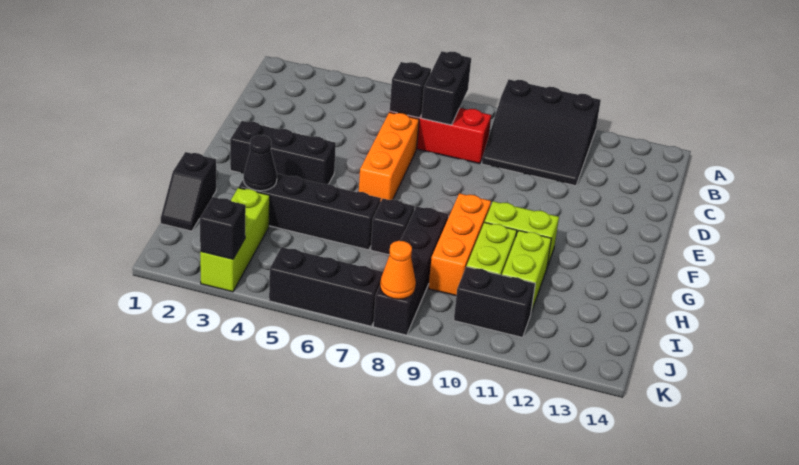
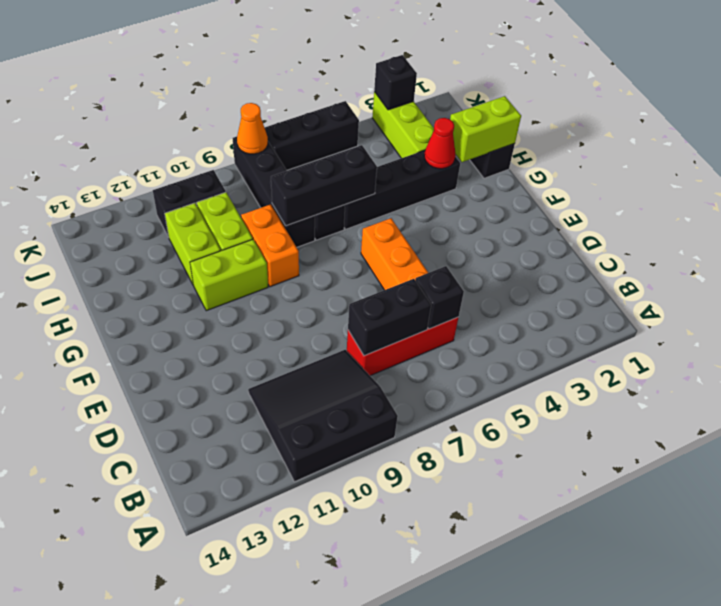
black brick B7:C7 level 2 -> black brick C7:C8 level 2
black brick F2:F4 level 1 -> black brick H6:H8 level 2
orange brick G9:I9 level 1 -> orange brick G9:H9 level 1
none -> lime brick H1:H2 level 2
black cone H3 level 2 -> red cone H3 level 2

